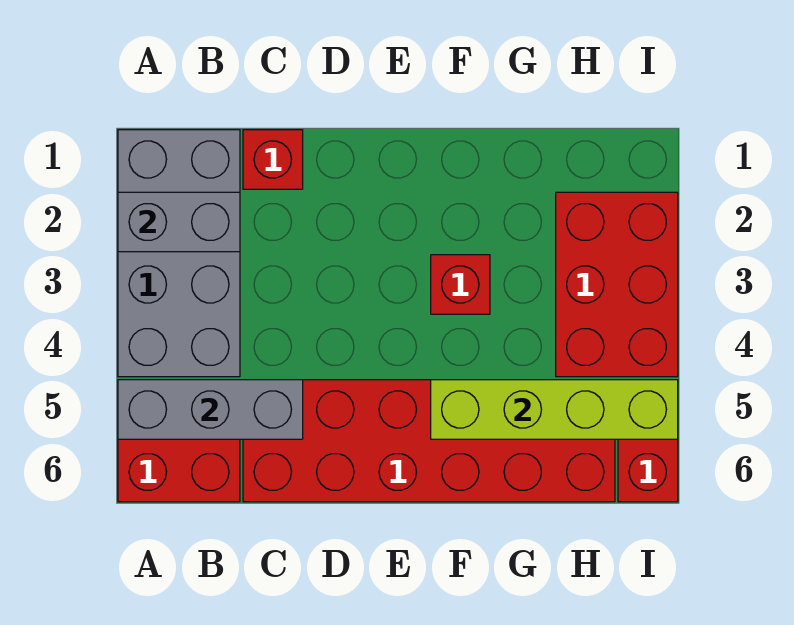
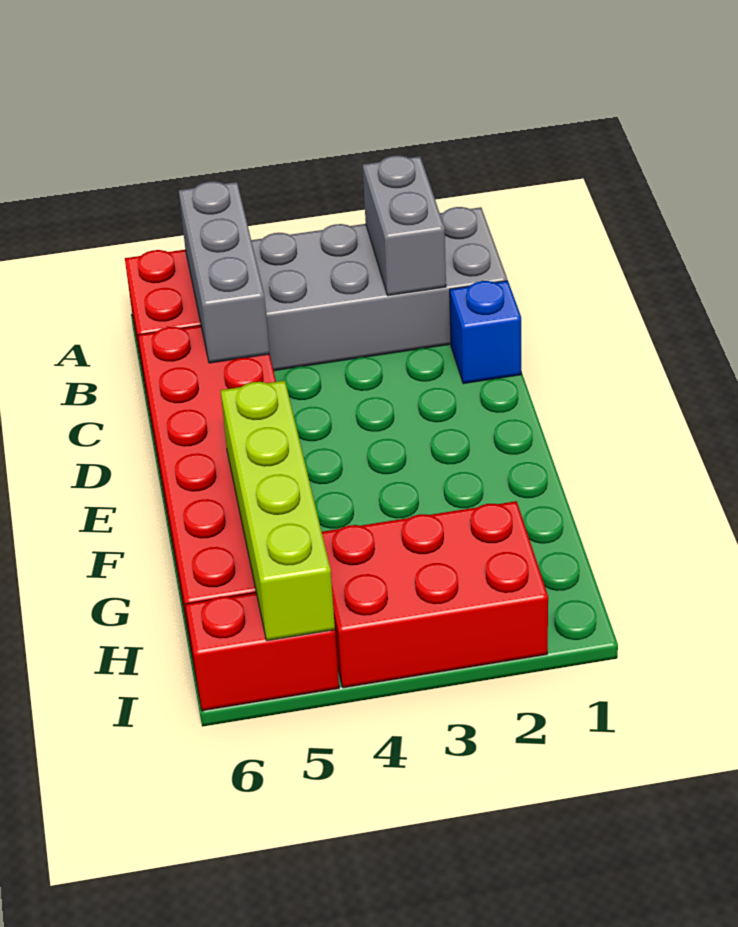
red brick C1 level 1 -> blue brick C1 level 1
red brick F3 level 1 -> none

